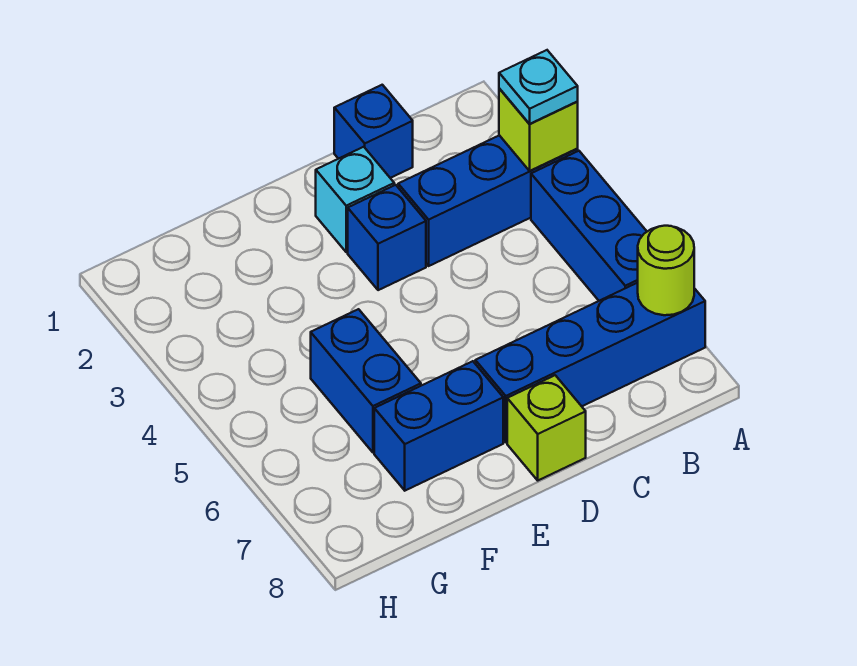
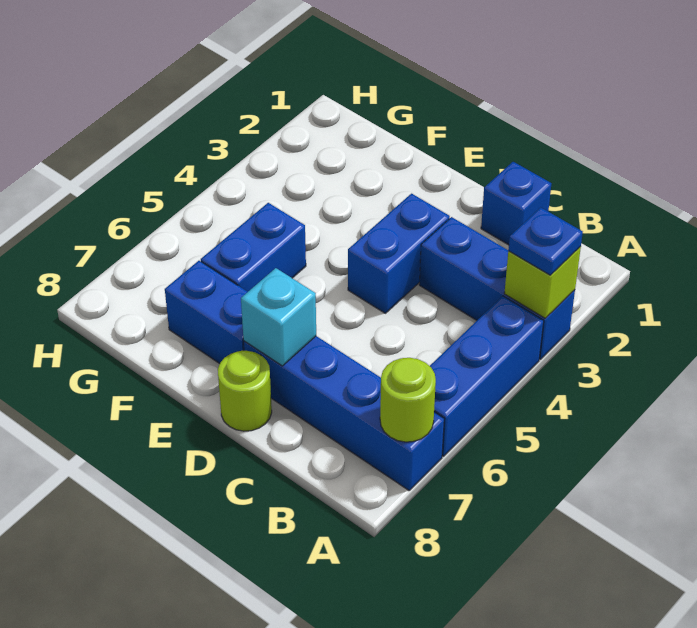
cyan plate A3 level 3 -> blue plate A3 level 3
cyan brick D2 level 1 -> cyan brick D7 level 2
blue brick D3 level 1 -> blue brick D3:D4 level 1
lime brick D8 level 1 -> lime round brick D8 level 1

